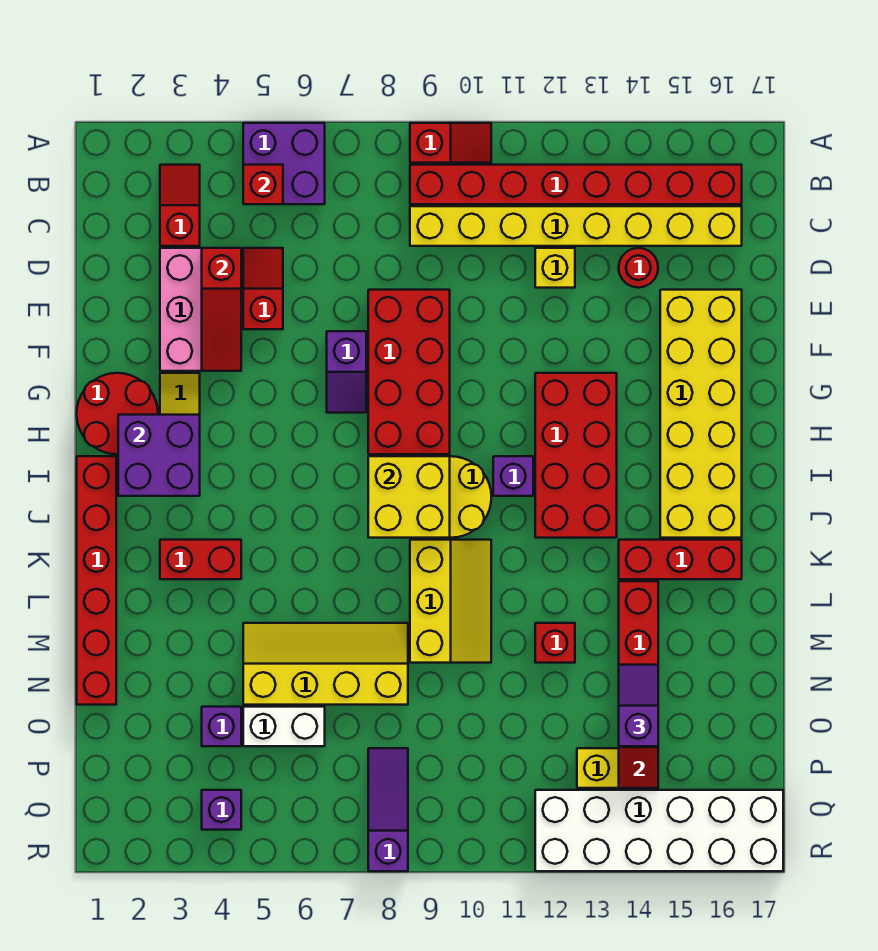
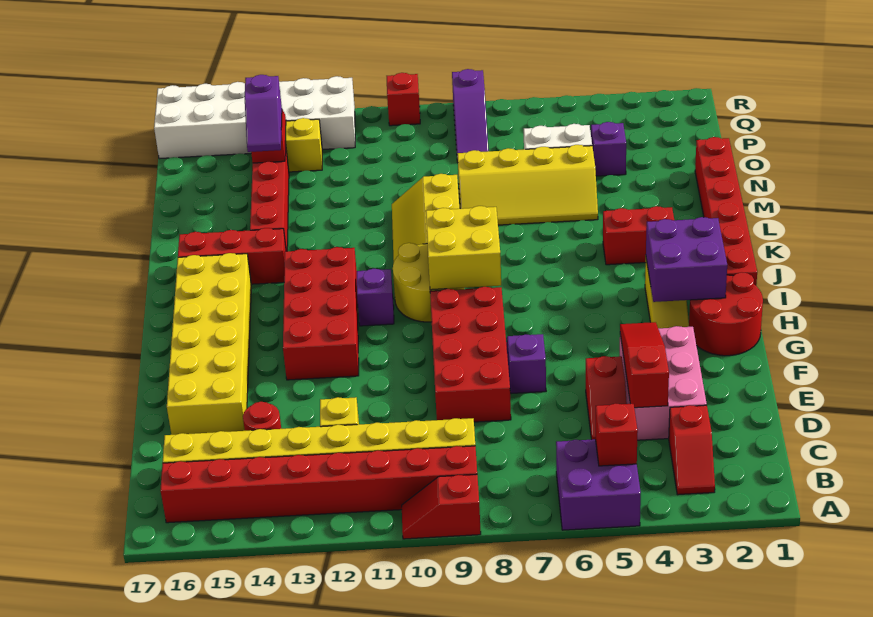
red brick M12 level 1 -> red brick R10 level 1
purple brick Q4 level 1 -> none

